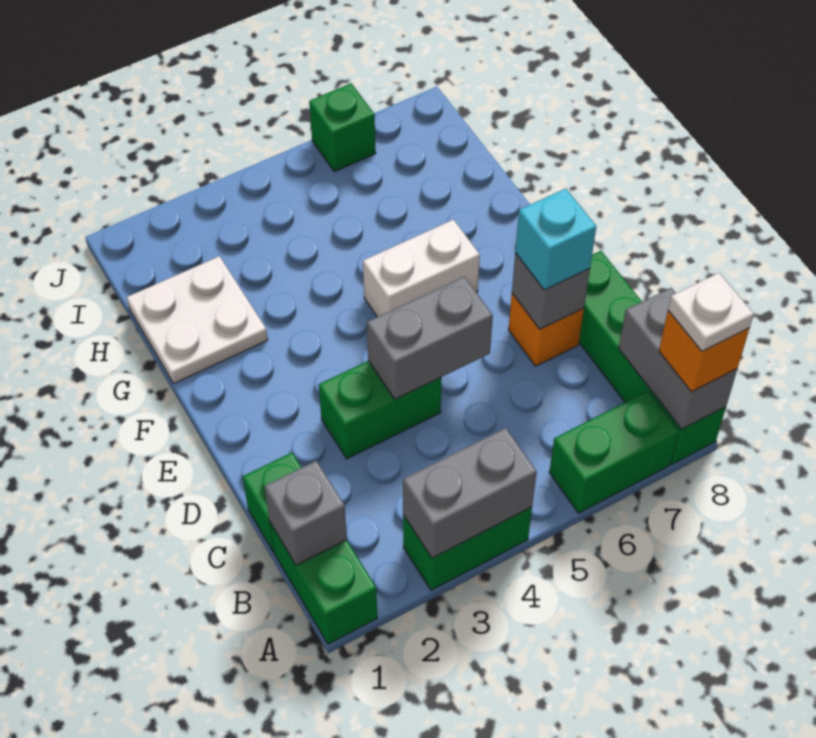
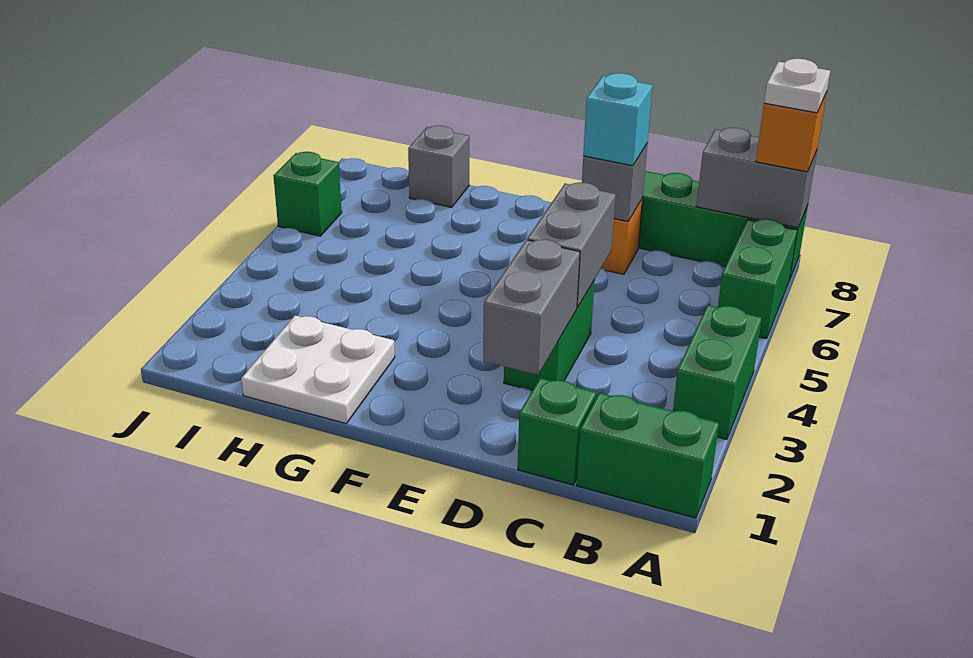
grey brick A3:A4 level 2 -> grey brick D2:D3 level 2
grey brick B1 level 2 -> grey brick H8 level 1
white brick F5:F6 level 1 -> none

